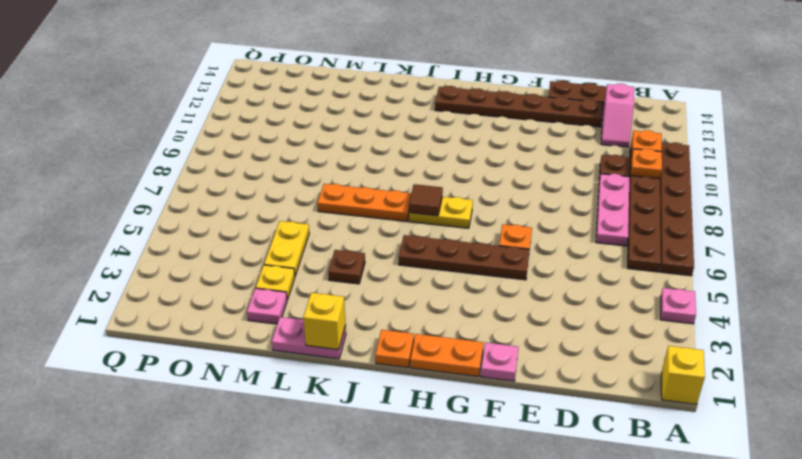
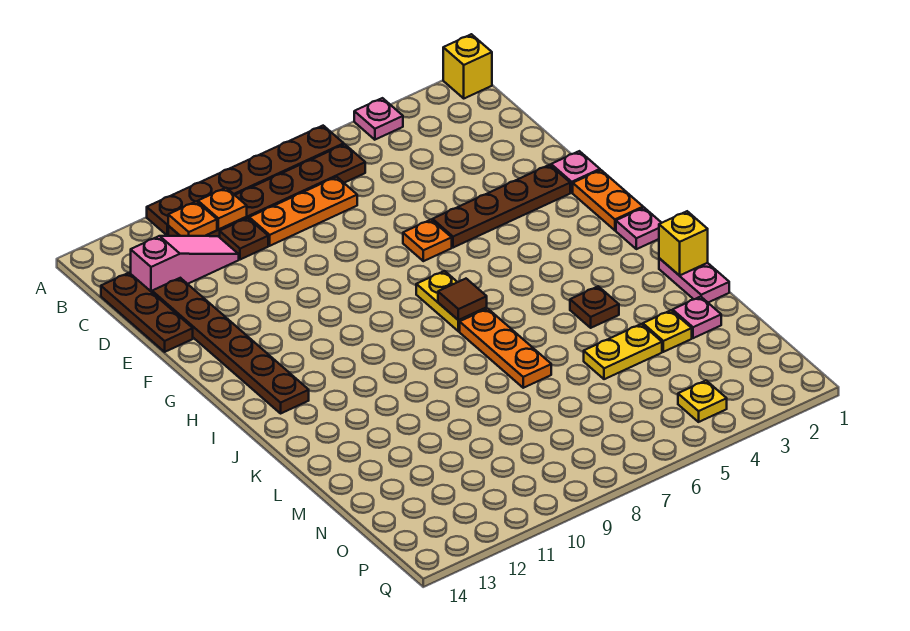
pink plate C7:C9 level 1 -> orange plate C7:C9 level 1
pink slope C12:C13 level 1 top 13 -> pink slope C11:C13 level 1 top 13
brown plate F5:I5 level 1 -> brown plate F2:F5 level 1
orange plate I1 level 1 -> pink plate I1 level 1
none -> yellow plate P4 level 1

